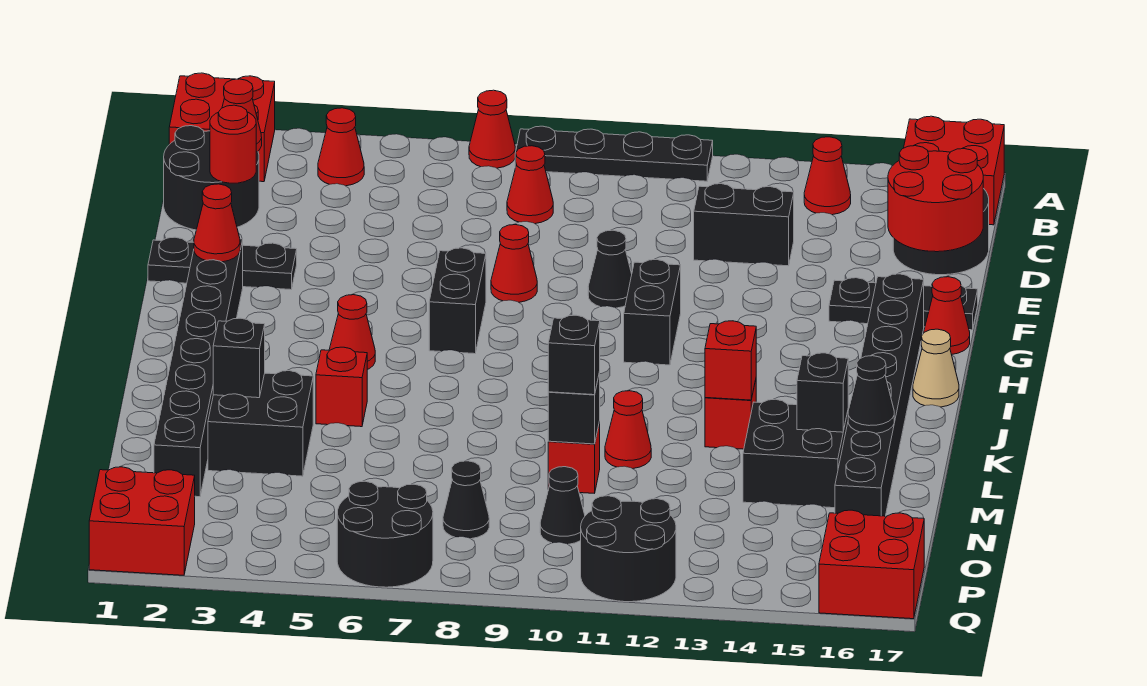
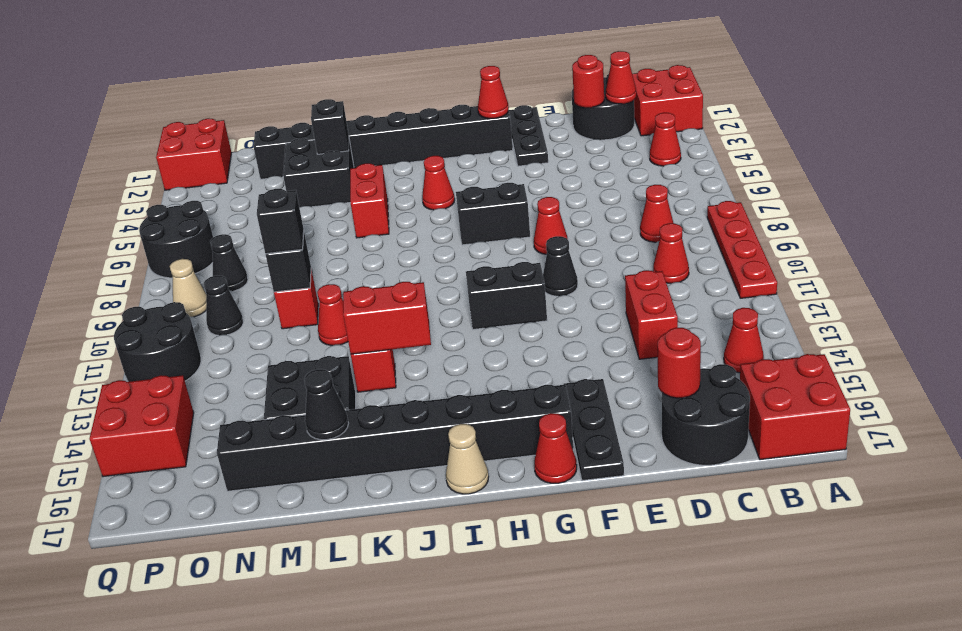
red cone A7 level 1 -> red cone C10 level 1
black plate A8:A11 level 1 -> red plate A8:A11 level 1
black brick D12:D13 level 1 -> red brick D12:D13 level 1
red round brick D16:E17 level 2 -> red round brick D16 level 2
red brick K5 level 1 -> red brick K5:K6 level 1
red brick K13 level 2 -> red brick J13:K13 level 2
black brick L15 level 2 -> none
none -> tan cone P9 level 1
red brick P16:Q17 level 1 -> red brick P14:Q15 level 1

